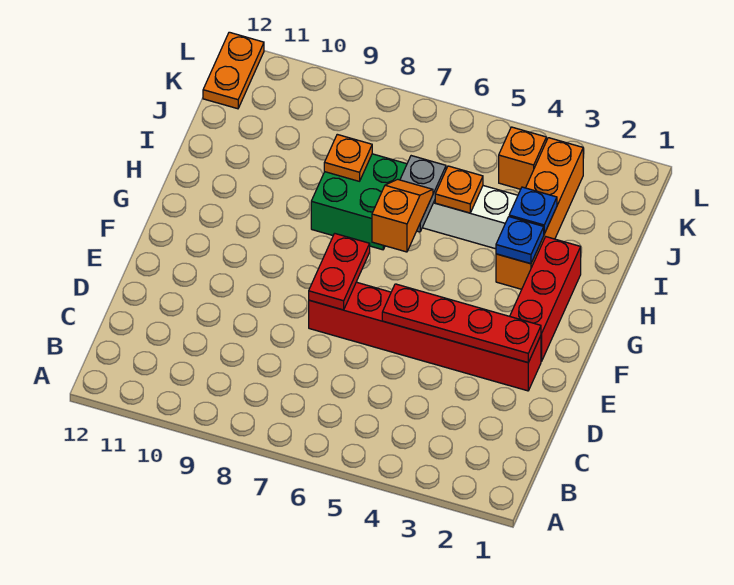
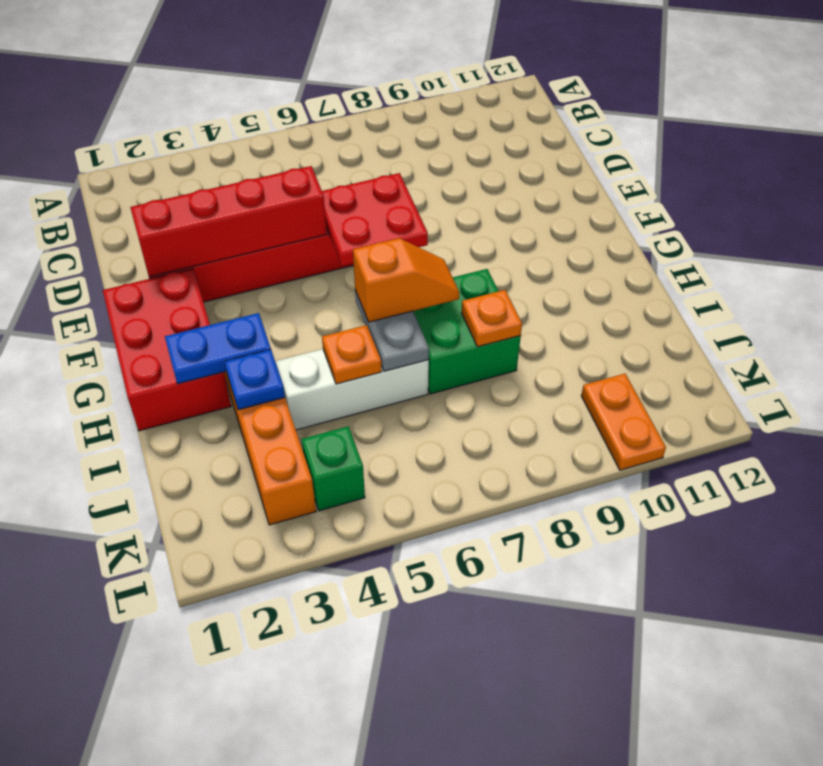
red plate E2:E5 level 2 -> red brick E2:E5 level 2
red plate E7:F7 level 2 -> red plate E6:F7 level 2
red brick F2:H2 level 1 -> red brick F1:H2 level 1
orange slope G6:H6 level 3 top G -> orange slope H6:H7 level 3 top 6
blue plate H3 level 2 -> blue plate H2:H3 level 2
orange brick K4 level 1 -> green brick K4 level 1
orange plate K12:L12 level 1 -> orange plate K10:L10 level 1

